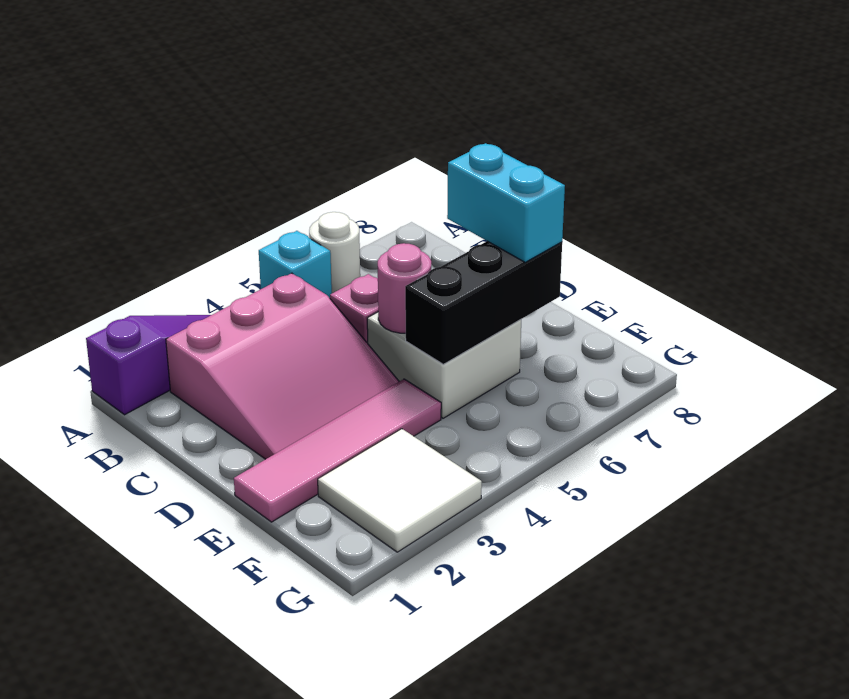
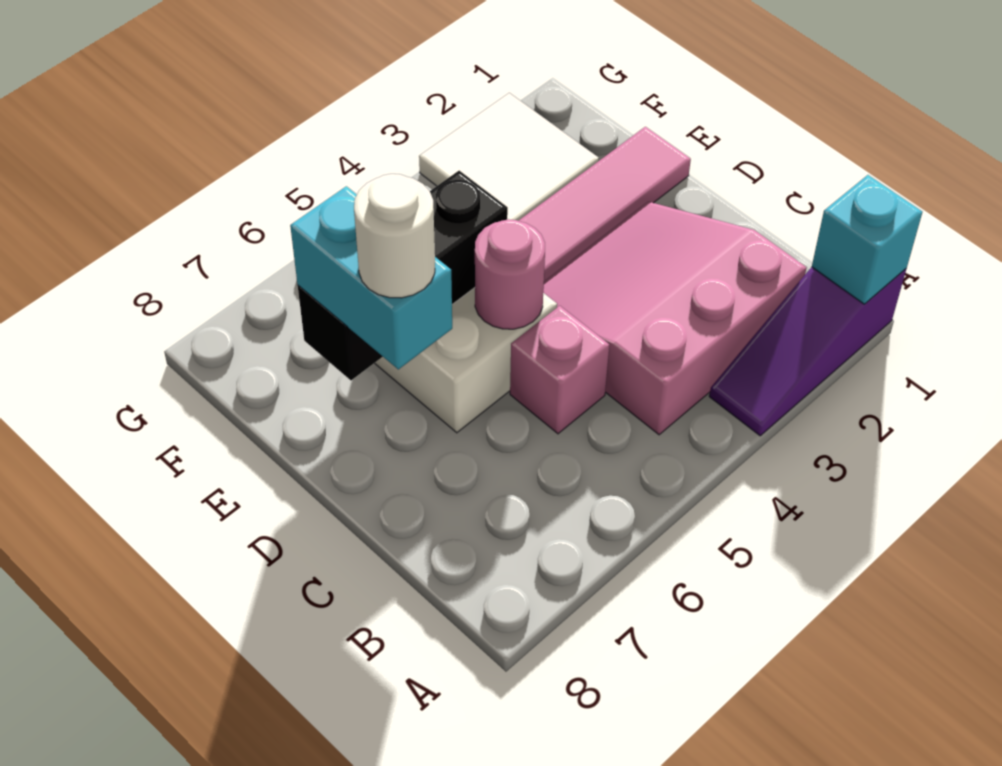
cyan brick A5 level 1 -> cyan brick A1 level 2
white round brick A6 level 1 -> white round brick D7 level 4

